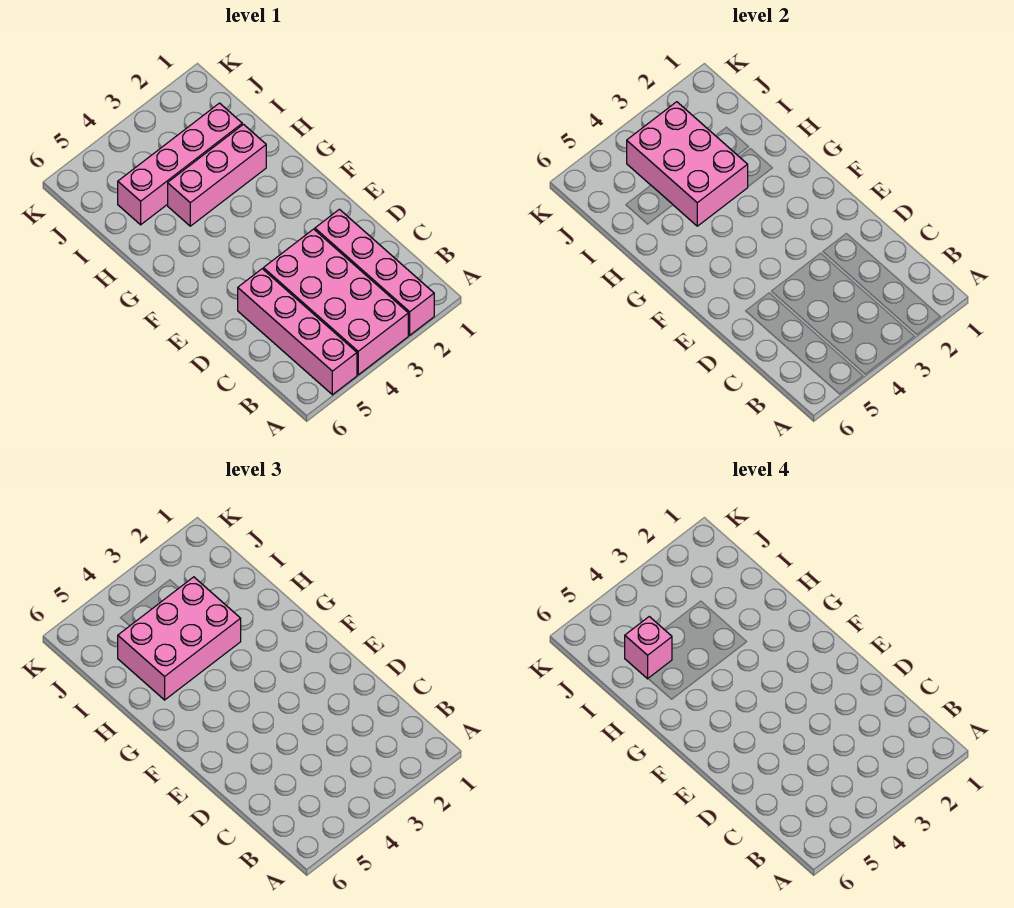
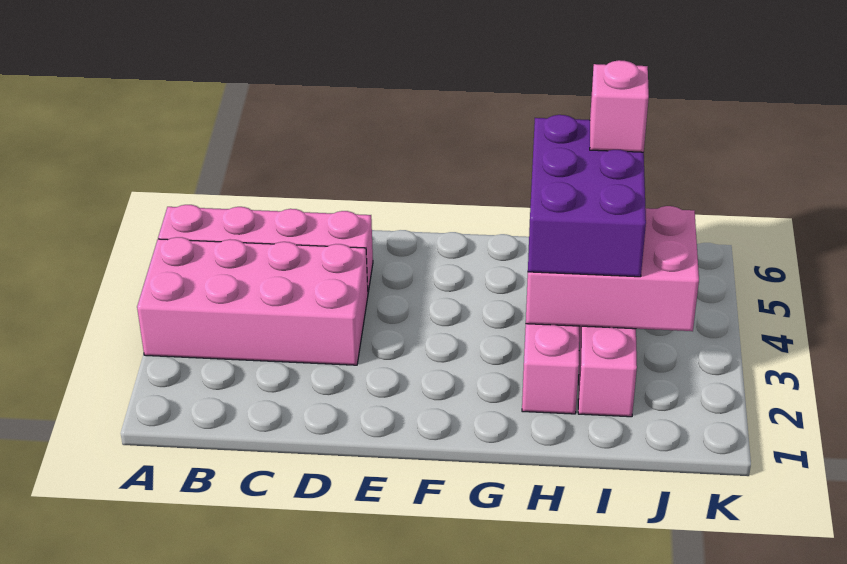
pink brick A2:D2 level 1 -> none
pink brick H3:I5 level 3 -> purple brick H3:I5 level 3

